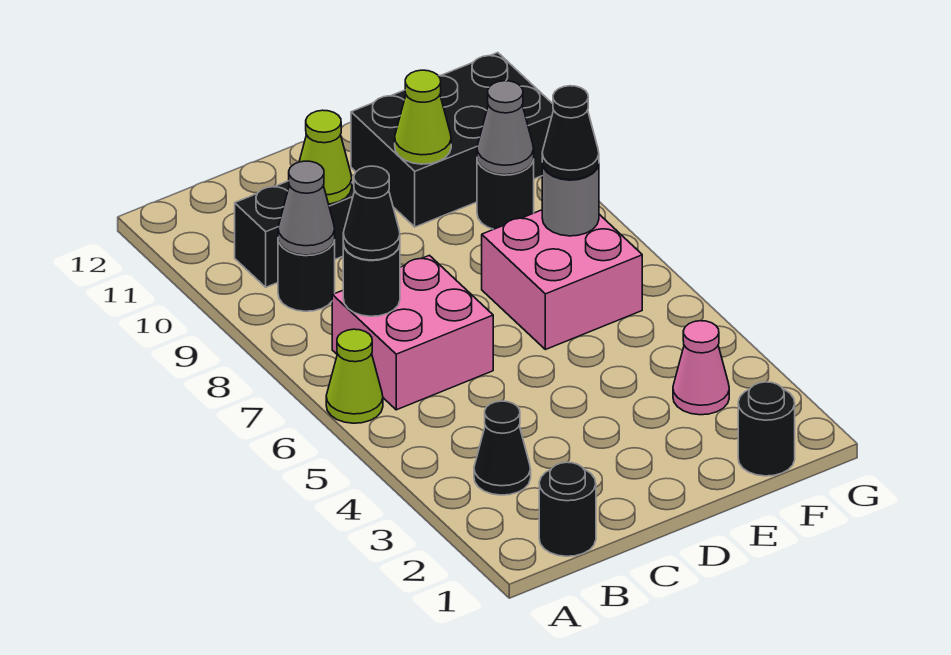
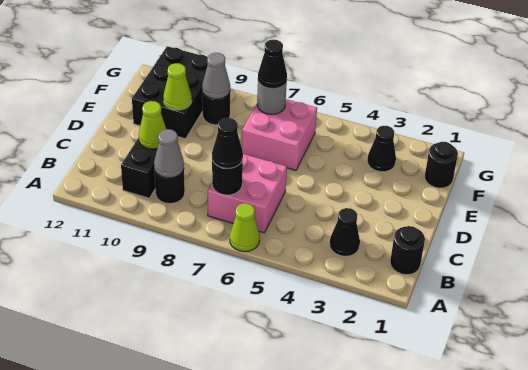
pink cone F3 level 1 -> black cone F3 level 1

